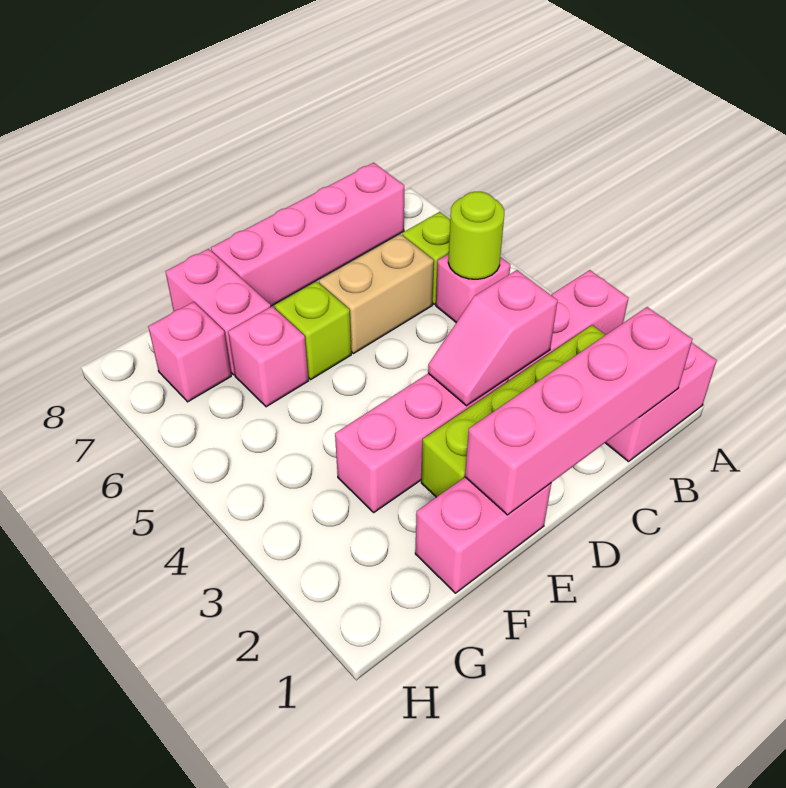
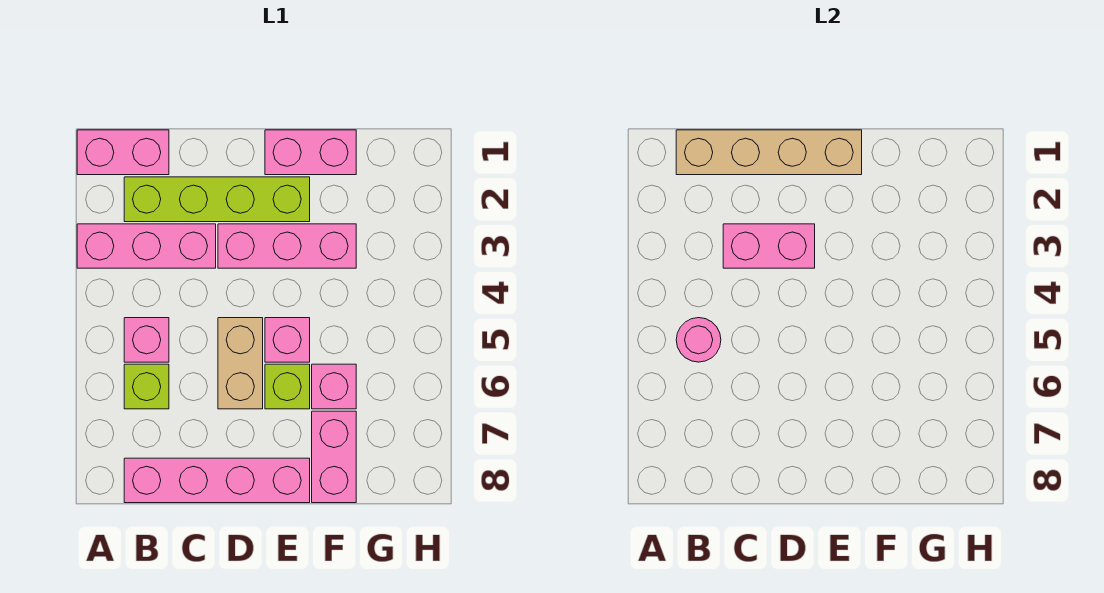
pink brick B1:E1 level 2 -> tan brick B1:E1 level 2
lime round brick B5 level 2 -> pink round brick B5 level 2
pink slope C3:D3 level 2 top C -> pink brick C3:D3 level 2
tan brick C6:D6 level 1 -> tan brick D5:D6 level 1
pink brick G7 level 1 -> pink brick E5 level 1

